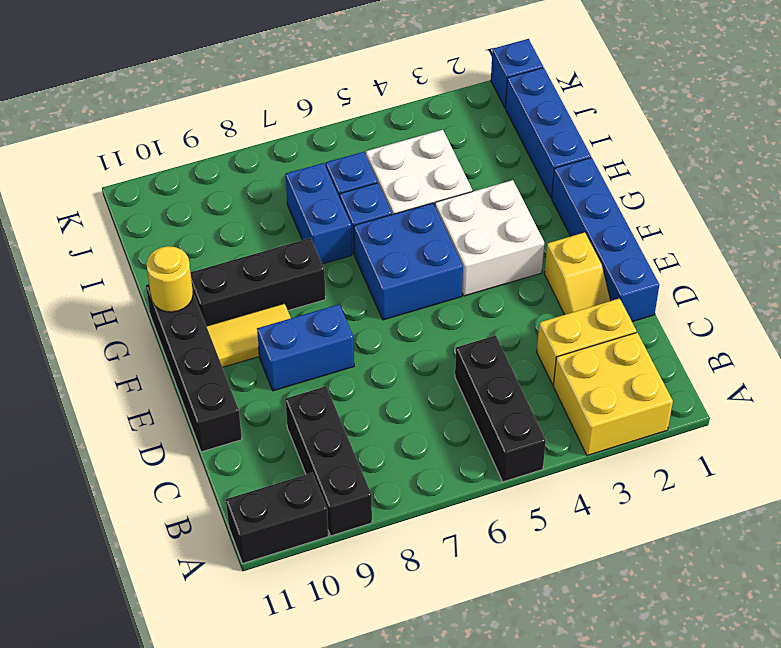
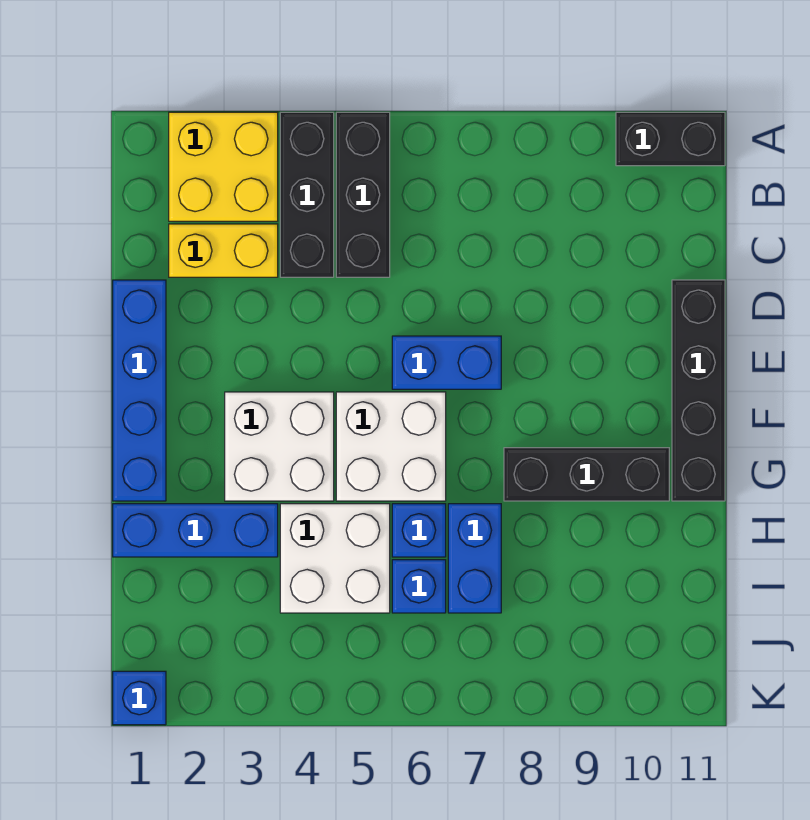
black brick A9:C9 level 1 -> black brick A4:C4 level 1
yellow slope D2:E2 level 1 top E -> none
blue brick E8:E9 level 1 -> blue brick E6:E7 level 1
blue brick F5:G6 level 1 -> white brick F5:G6 level 1
yellow tile F9:F10 level 1 -> none
yellow round brick G11 level 2 -> none
blue brick H1:J1 level 1 -> blue brick H1:H3 level 1

